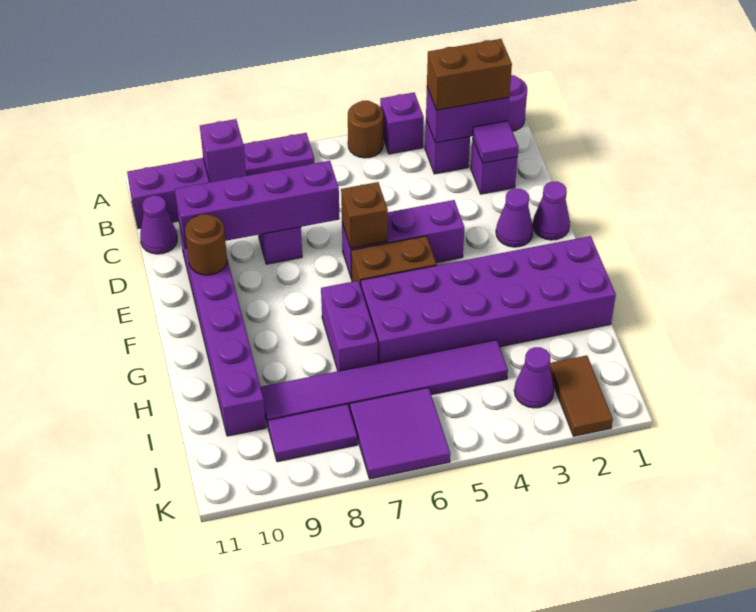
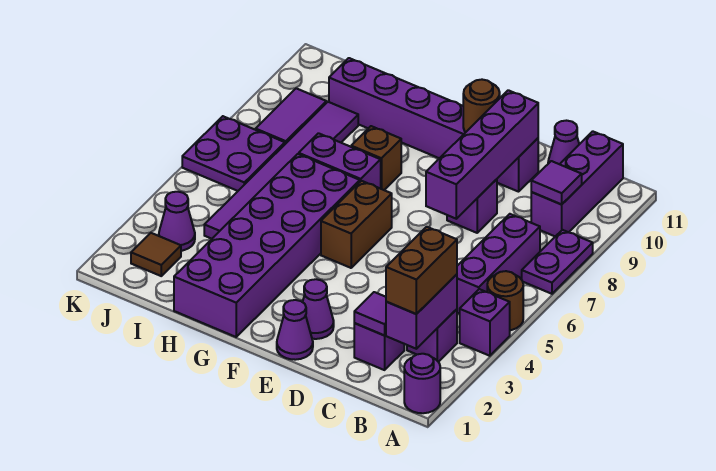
purple brick B9 level 2 -> purple tile B9 level 2
purple brick E4:E6 level 1 -> purple brick B5:B7 level 1
brown brick E6 level 2 -> brown brick G8 level 1
brown tile J2:K2 level 1 -> brown tile J2 level 1
purple tile J6:K7 level 1 -> purple plate J6:K7 level 1

